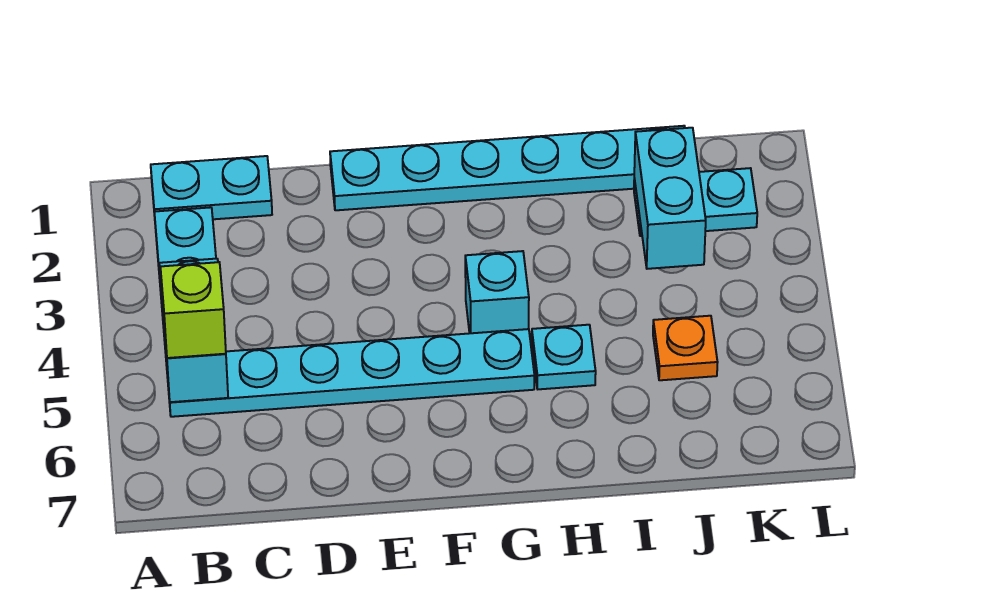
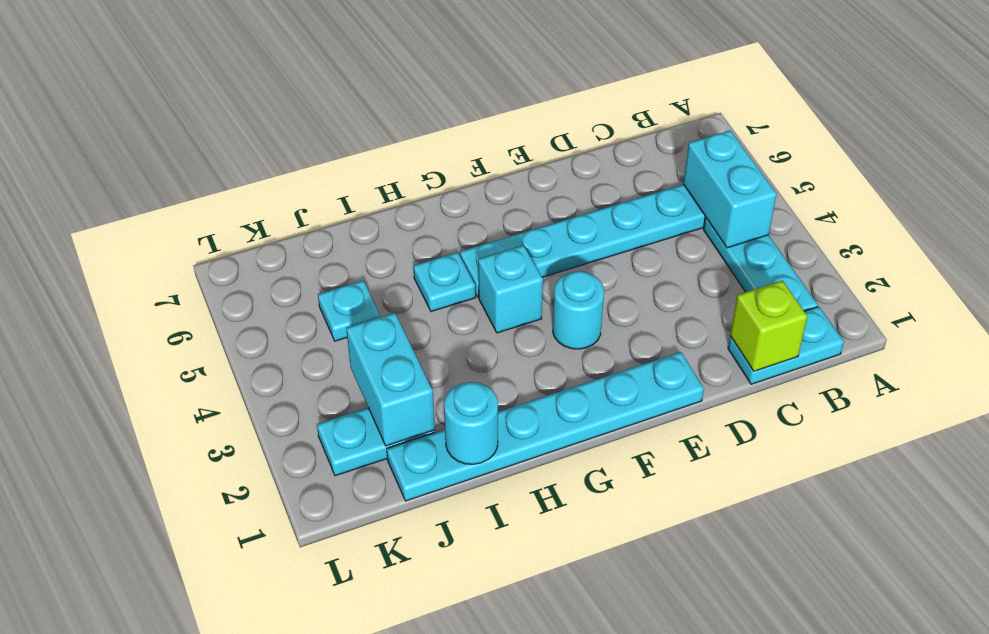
lime brick B5 level 3 -> lime brick C1 level 2
none -> cyan round brick F3 level 1
none -> cyan round brick I1 level 2
orange plate J5 level 1 -> cyan plate J5 level 1

